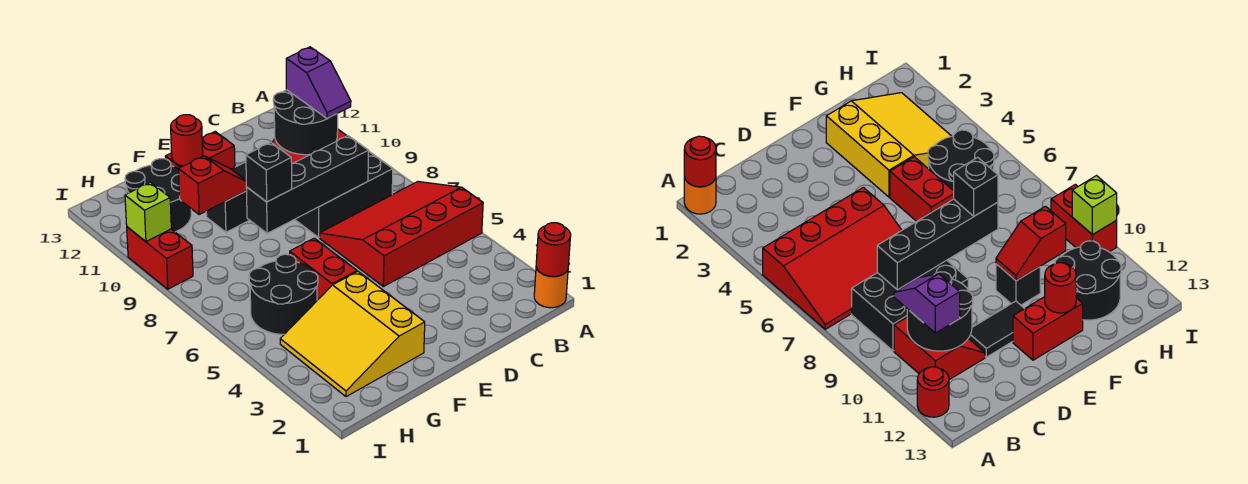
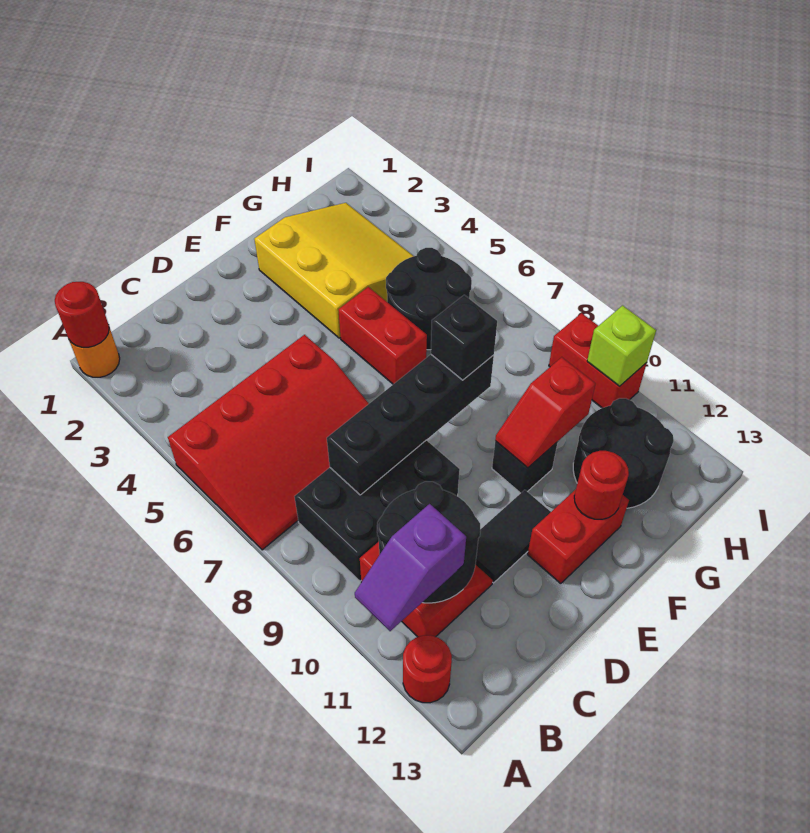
purple slope B10:B11 level 3 top 11 -> purple slope A11:B11 level 3 top B

